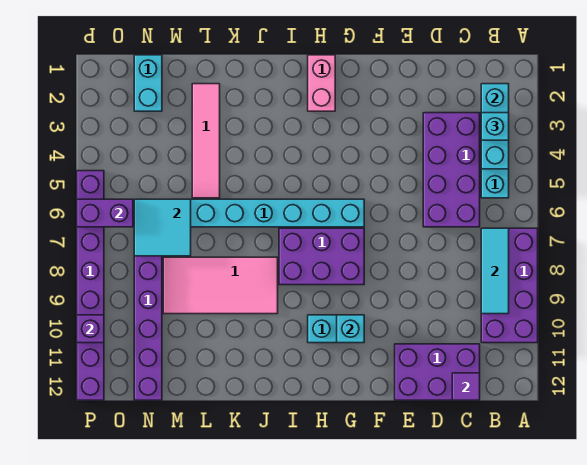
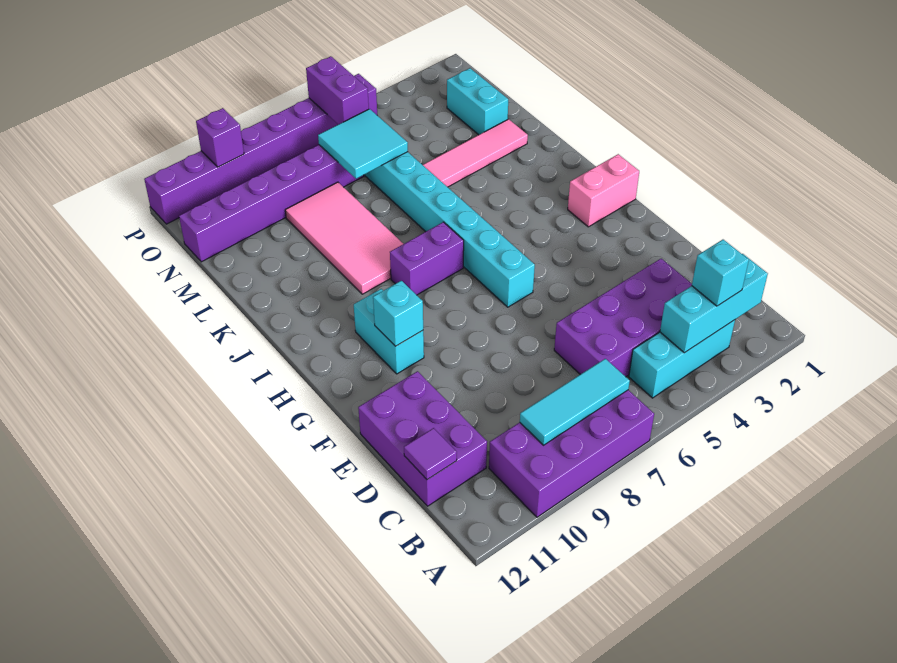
purple brick G7:I8 level 1 -> purple brick I7:I8 level 1
cyan brick N1:N2 level 1 -> cyan brick M2:N2 level 1

